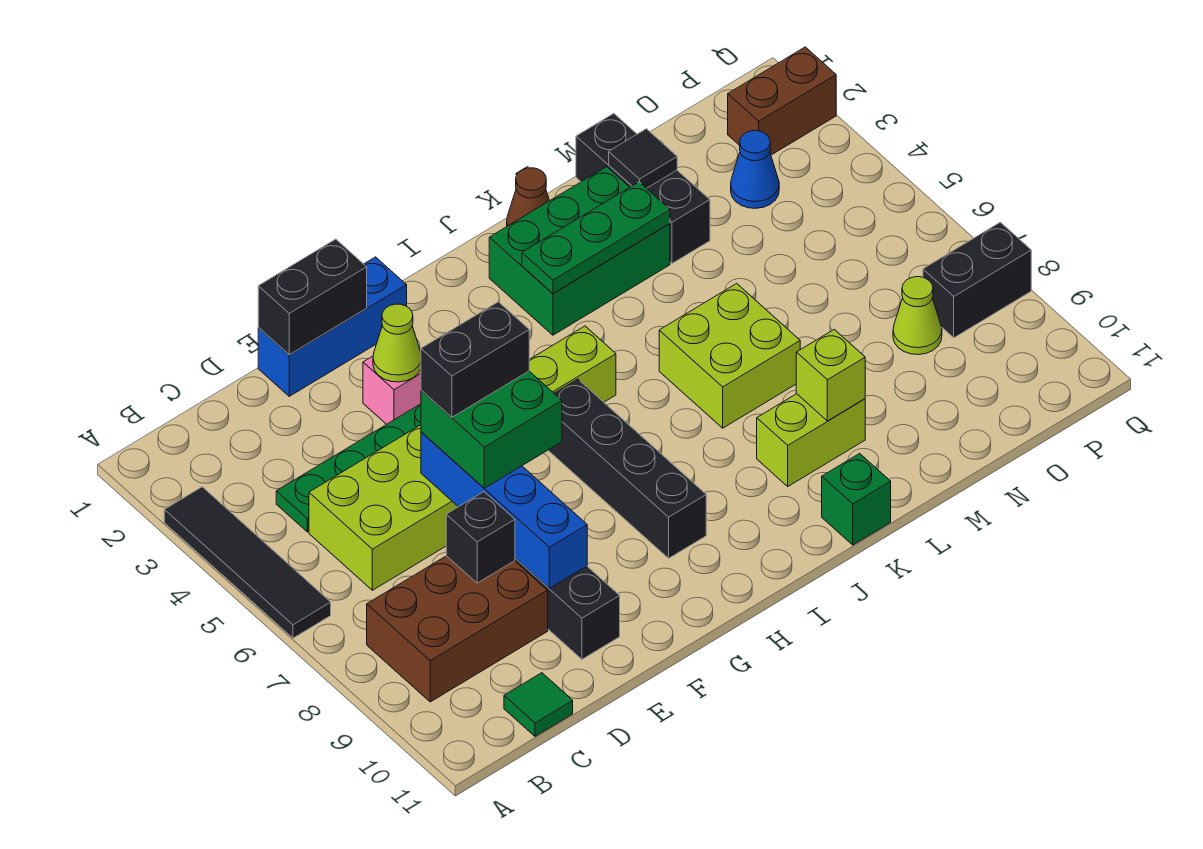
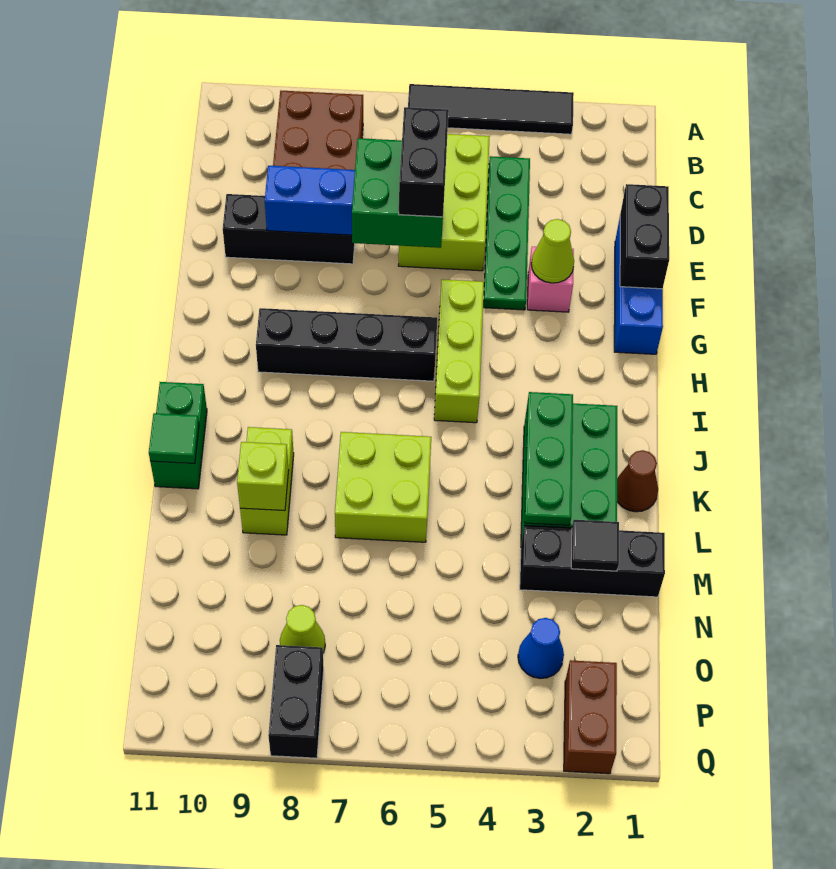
green tile C11 level 1 -> green tile K11 level 2
black brick D8 level 2 -> none
green brick K11 level 1 -> green brick J11:K11 level 1

